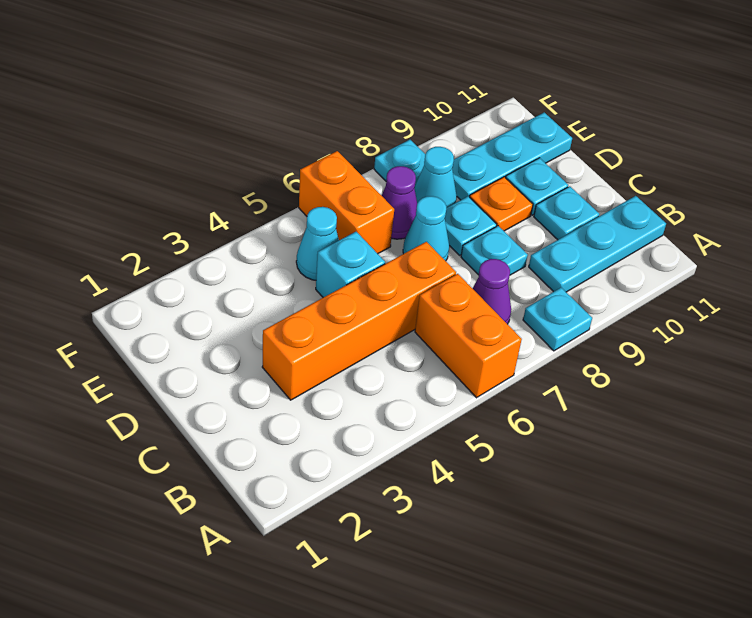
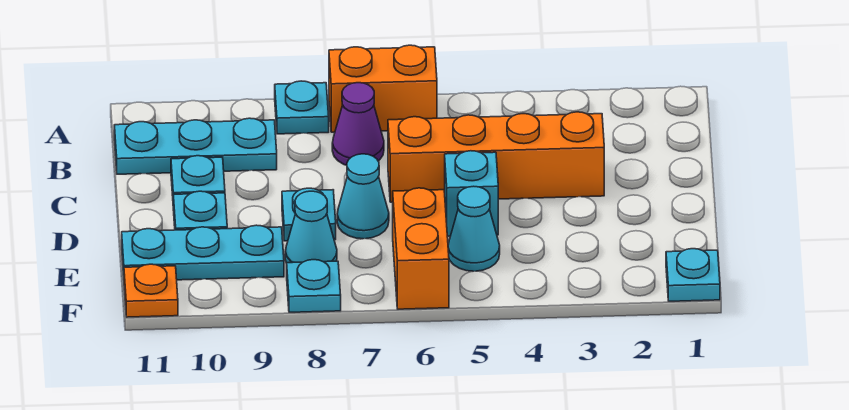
orange brick A6:B6 level 1 -> orange brick A6:A7 level 1
cyan plate C8 level 1 -> cyan plate F1 level 1
orange plate D9 level 1 -> orange plate F11 level 1
purple cone E7 level 1 -> none

